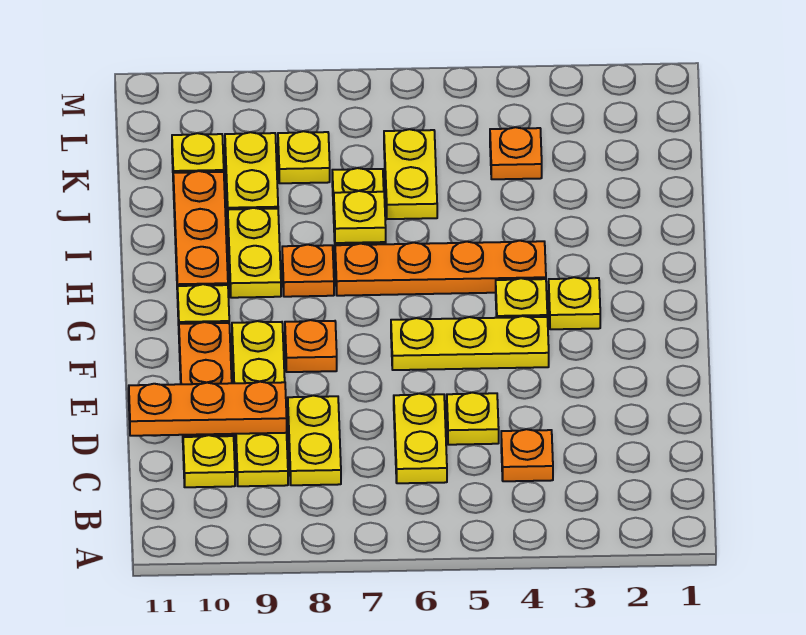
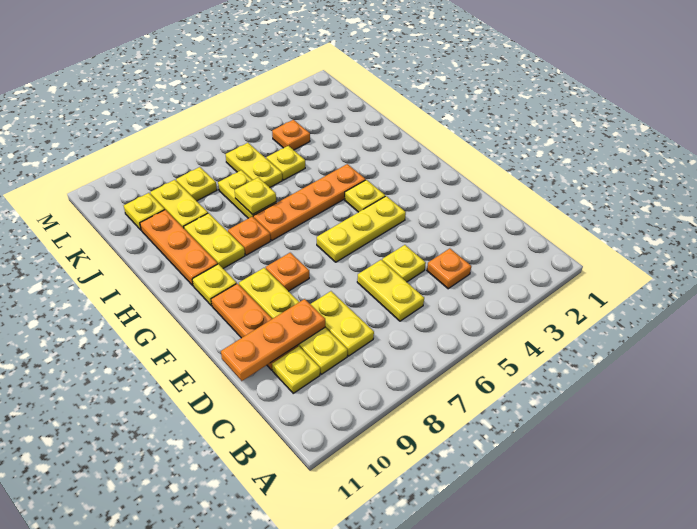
yellow plate G3 level 1 -> yellow plate J5 level 1

